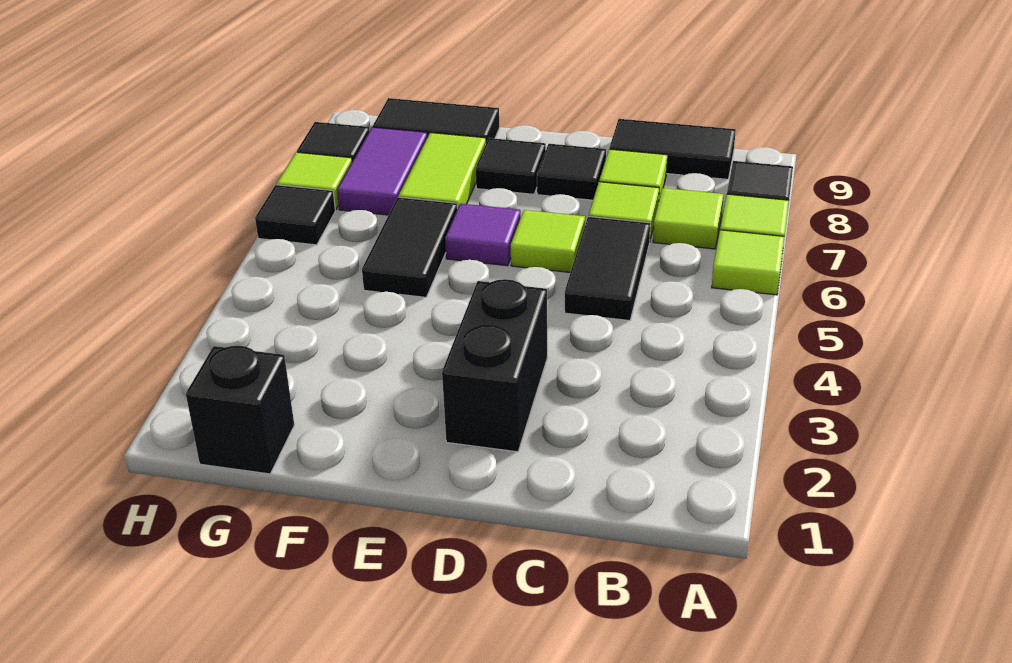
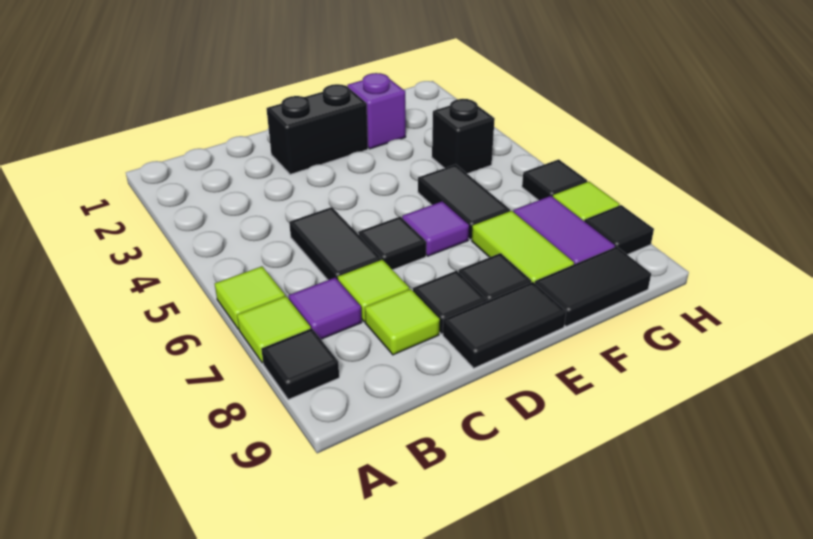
lime tile B7 level 1 -> purple tile B7 level 1
black tile B9:C9 level 1 -> black tile D9:E9 level 1
black brick D2:D3 level 1 -> black brick D2:E2 level 1
lime tile D6 level 1 -> black tile D6 level 1
none -> purple brick F2 level 1
black brick G1 level 1 -> black brick G4 level 1

